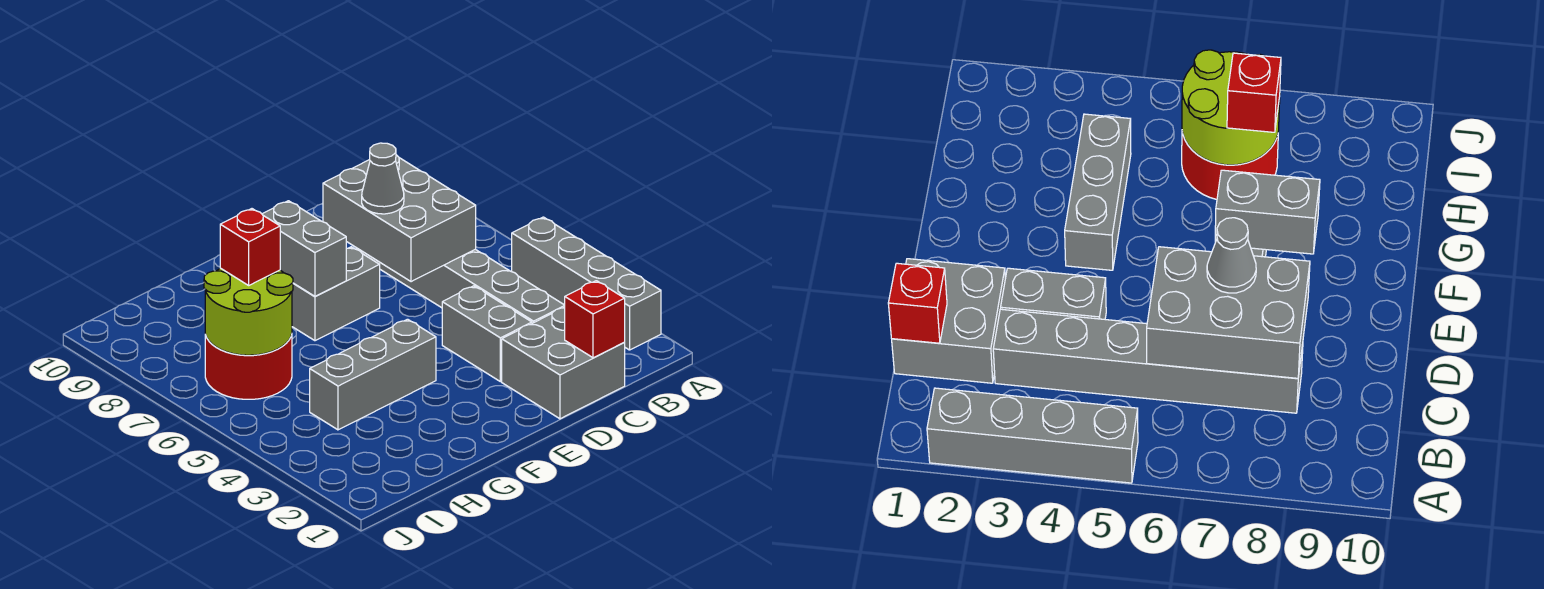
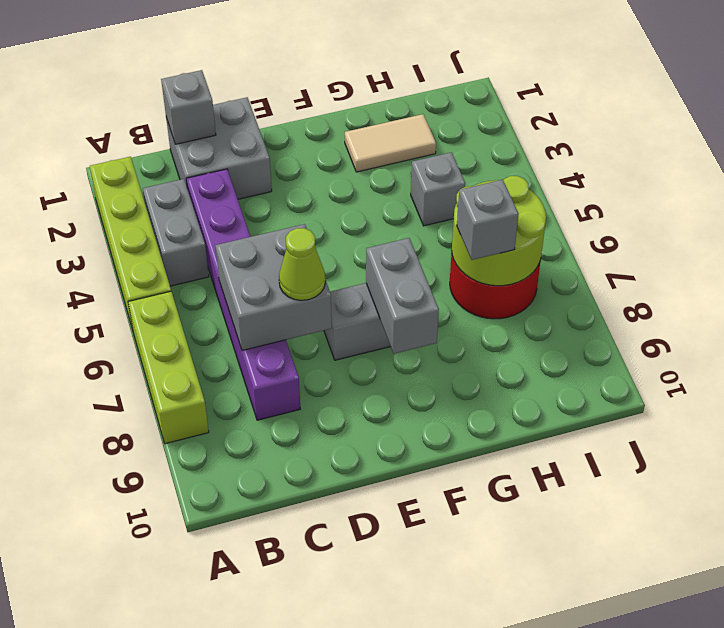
grey brick A2:A5 level 1 -> lime brick A2:A5 level 1
none -> lime brick A6:A8 level 1
red brick C1 level 2 -> grey brick C1 level 2
grey brick C3:C8 level 1 -> purple brick C3:C8 level 1
grey brick C6:D8 level 2 -> grey brick C6:D7 level 2
grey brick D3:D4 level 1 -> grey brick B3:B4 level 1
grey cone D7 level 3 -> lime cone D7 level 3
grey brick F4:H4 level 1 -> grey brick H4 level 1
none -> tan tile G2:H2 level 1
red brick H7 level 3 -> grey brick H7 level 3

